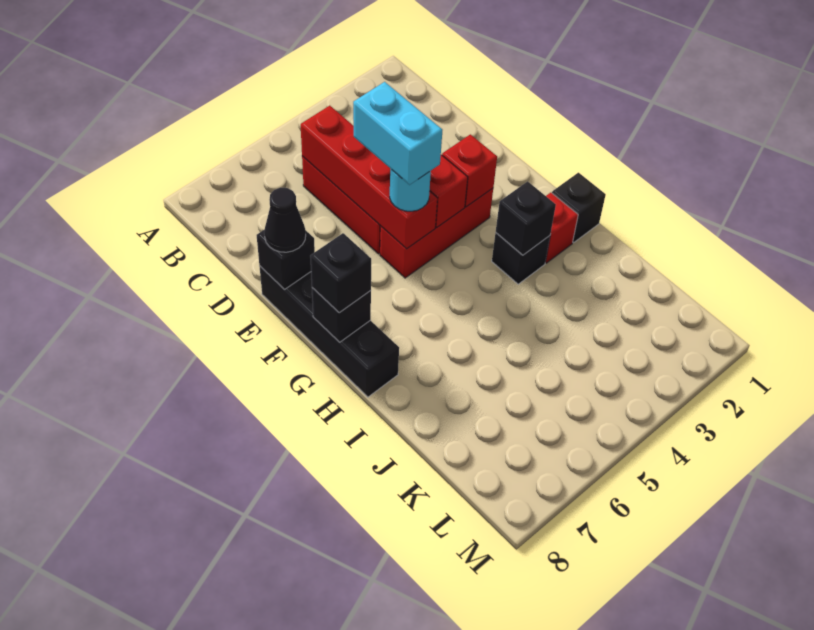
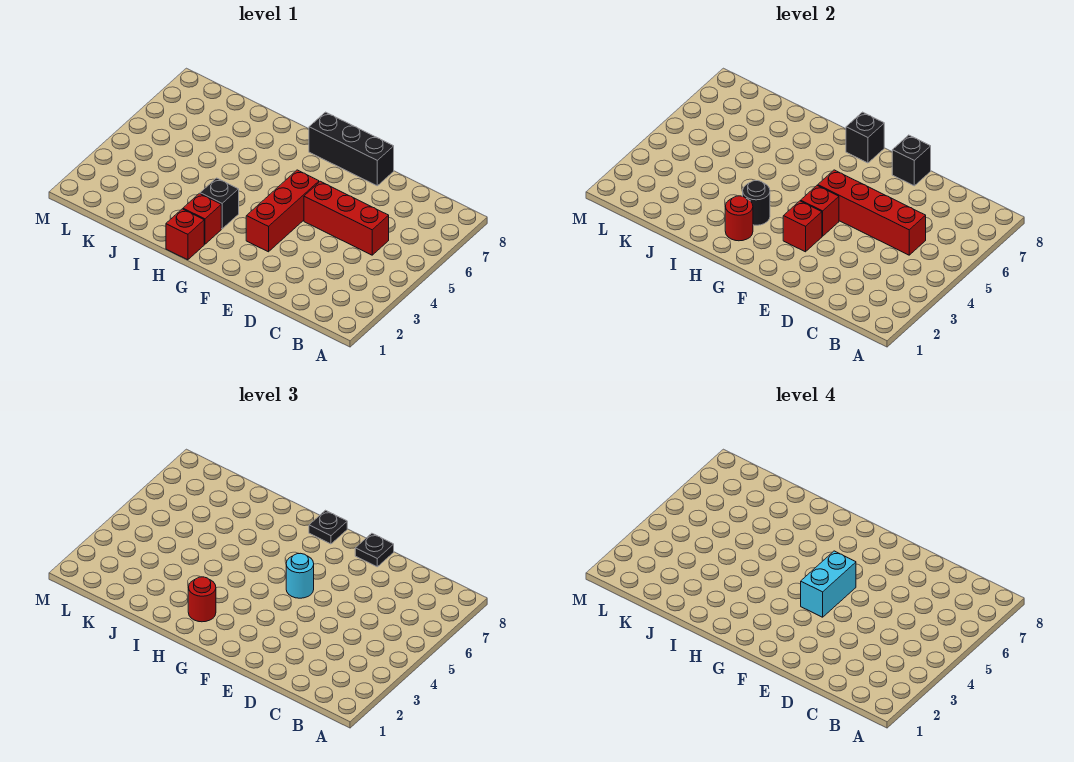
cyan brick E5:F5 level 4 -> cyan brick F4:F5 level 4
black brick E8:H8 level 1 -> black brick E8:G8 level 1
black cone E8 level 3 -> black plate E8 level 3
black brick G8 level 3 -> black plate G8 level 3
black brick H1 level 1 -> red brick H1 level 1
none -> red round brick H2 level 2
none -> red round brick H2 level 3
black brick H3 level 2 -> black round brick H3 level 2

